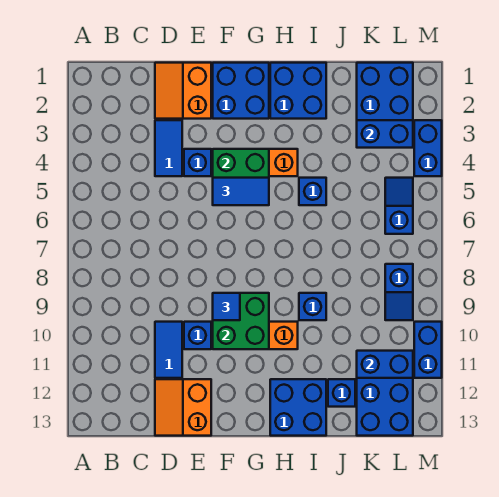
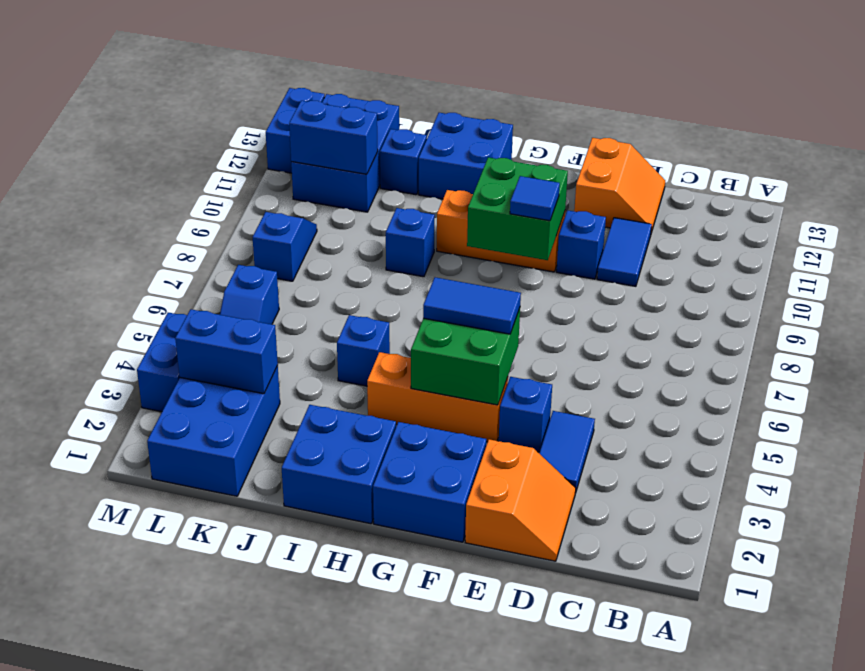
blue brick M10:M11 level 1 -> blue brick M12:M13 level 1

